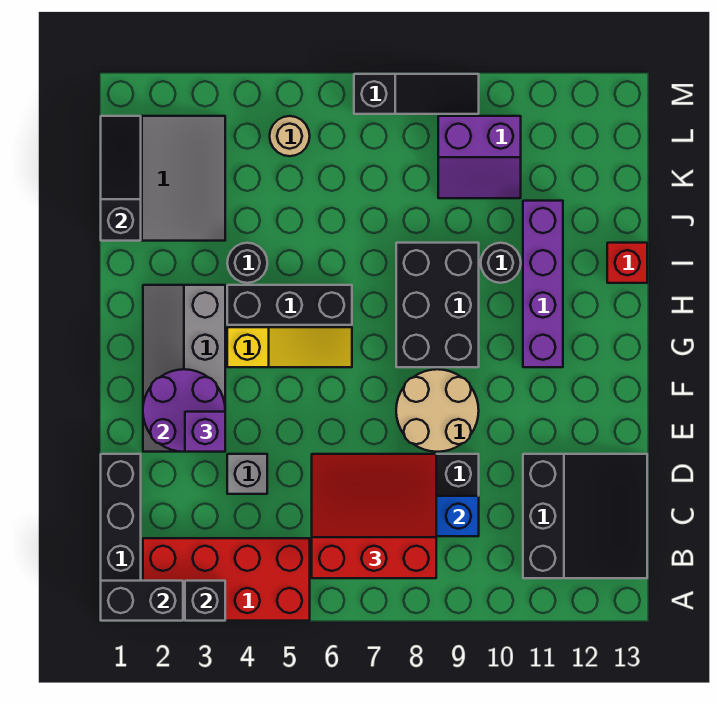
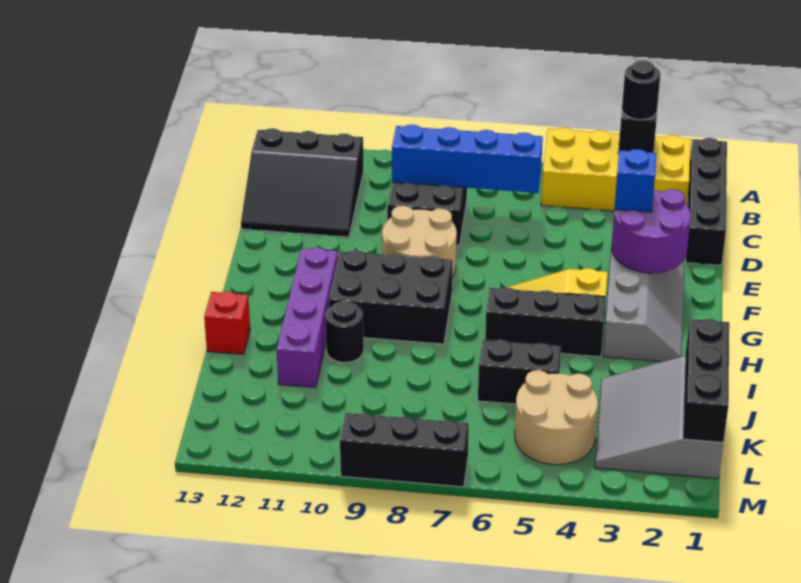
black brick A1:A2 level 2 -> black brick J5:J6 level 1
red brick A2:B5 level 1 -> yellow brick A2:B5 level 1
red slope B6:D8 level 3 top B -> none
black slope B11:D13 level 1 top 11 -> black slope B11:D13 level 1 top B
grey brick D4 level 1 -> none
purple brick E3 level 3 -> blue brick E3 level 3
black brick G8:I9 level 1 -> black brick G8:H10 level 1
black round brick I4 level 1 -> black round brick A3 level 3
black slope J1:L1 level 2 top J -> black brick J1:L1 level 2
purple slope K9:L10 level 1 top L -> none
tan round brick L5 level 1 -> tan round brick K4:L5 level 1
black slope M7:M9 level 1 top 7 -> black brick M7:M9 level 1

